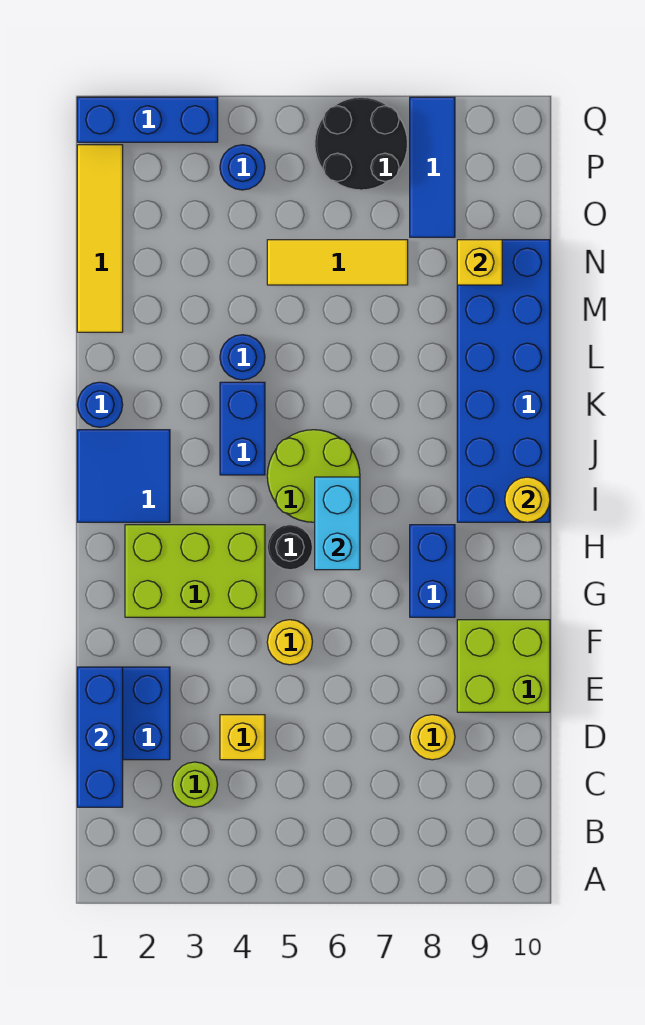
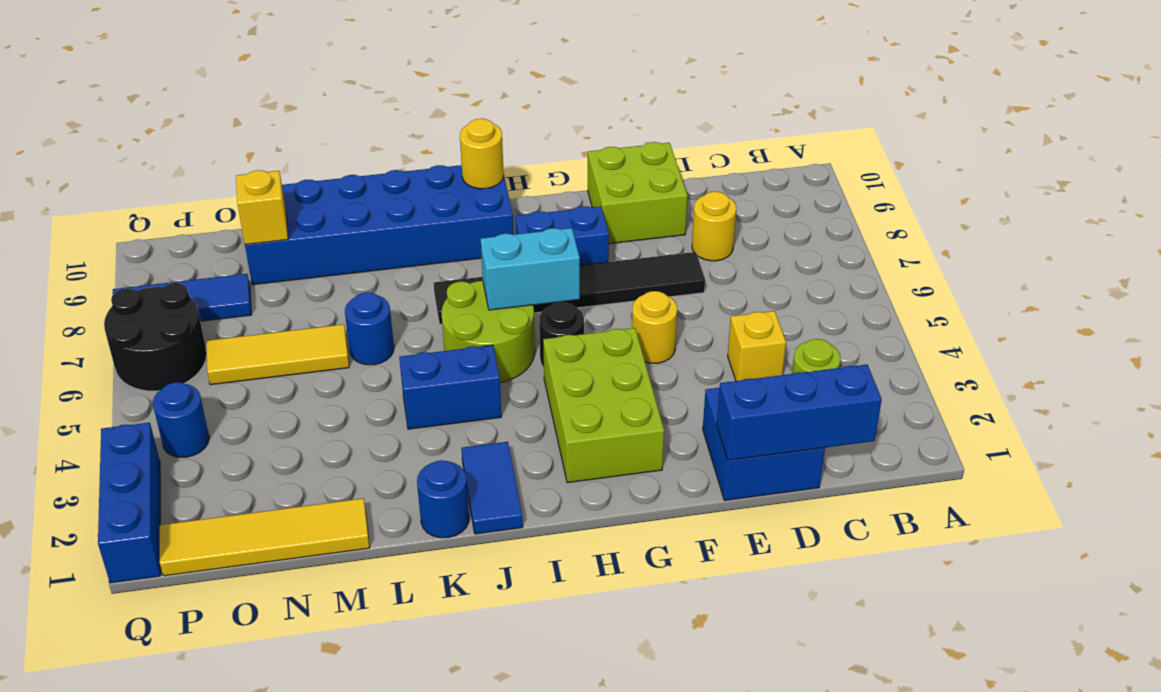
none -> black tile E7:J7 level 1
blue tile I1:J2 level 1 -> blue tile J1:J2 level 1
blue round brick L4 level 1 -> blue round brick L6 level 1
yellow tile N5:N7 level 1 -> yellow tile M6:O6 level 1

